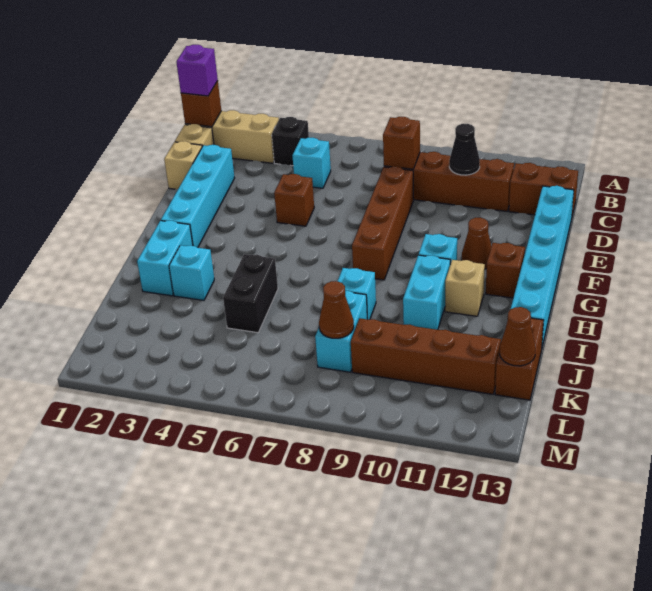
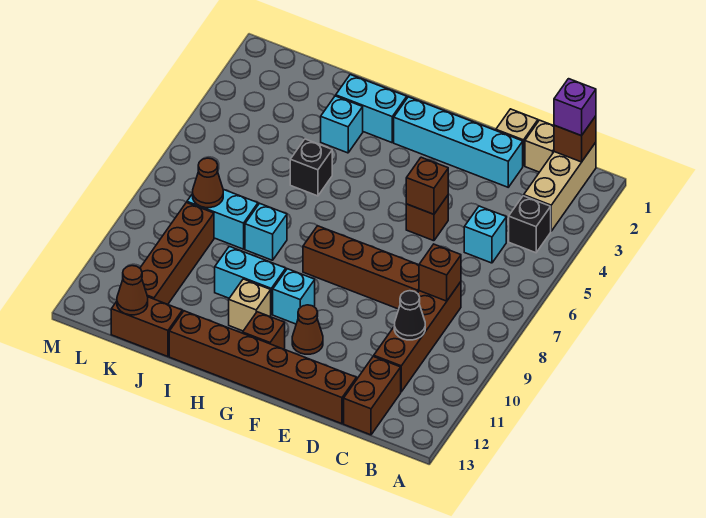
cyan brick D13:I13 level 1 -> brown brick D13:I13 level 1
none -> brown brick E5 level 2
black brick I5:J5 level 1 -> black brick I5 level 1

